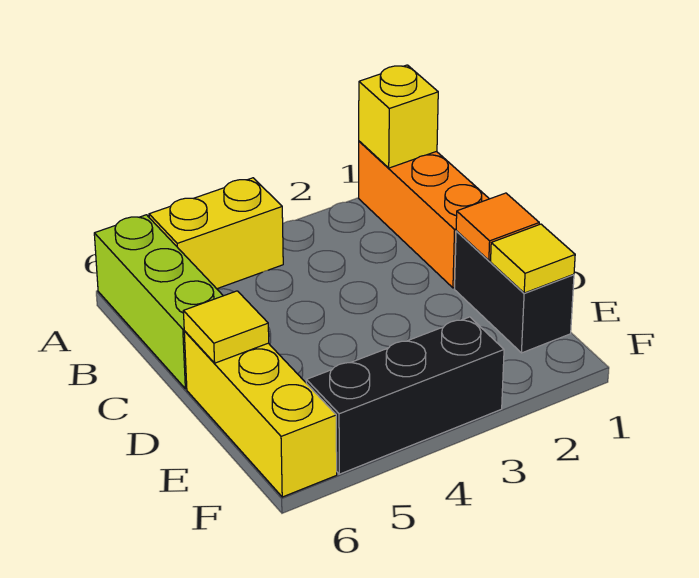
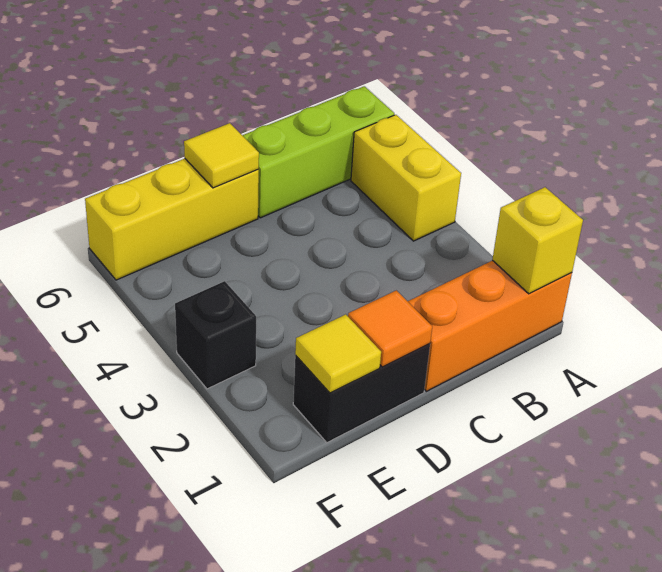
black brick F3:F5 level 1 -> black brick F3 level 1

